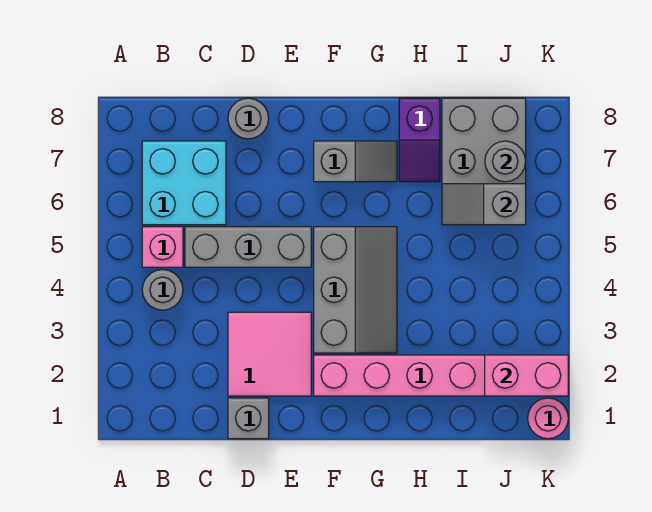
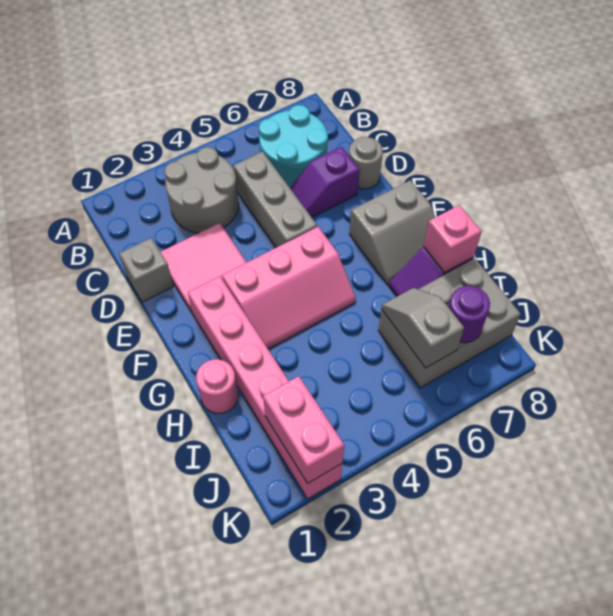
grey round brick B4 level 1 -> grey round brick B3:C4 level 1
pink brick B5 level 1 -> pink brick H8 level 2
cyan brick B6:C7 level 1 -> cyan round brick B6:C7 level 1
none -> purple slope D6:D7 level 1 top 7
grey slope F3:G5 level 1 top F -> pink slope F3:G5 level 1 top F
grey slope F7:G7 level 1 top F -> grey slope F7:G8 level 1 top F
grey round brick J7 level 2 -> purple round brick J7 level 2
pink round brick K1 level 1 -> pink round brick H1 level 1

